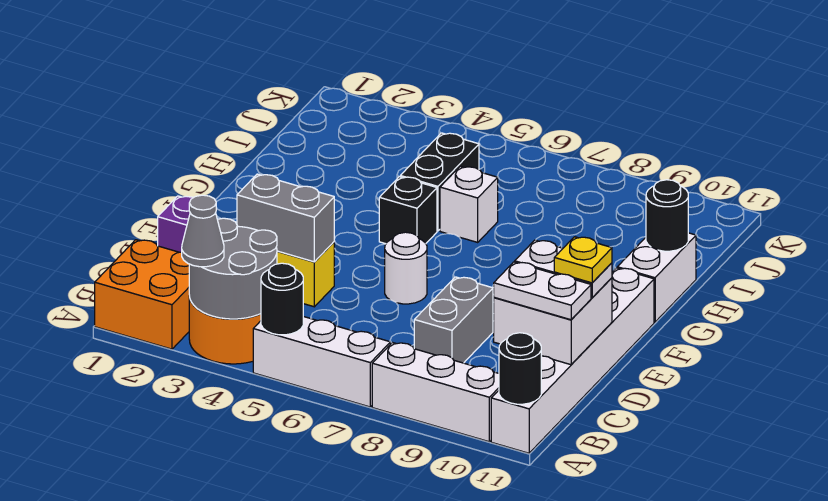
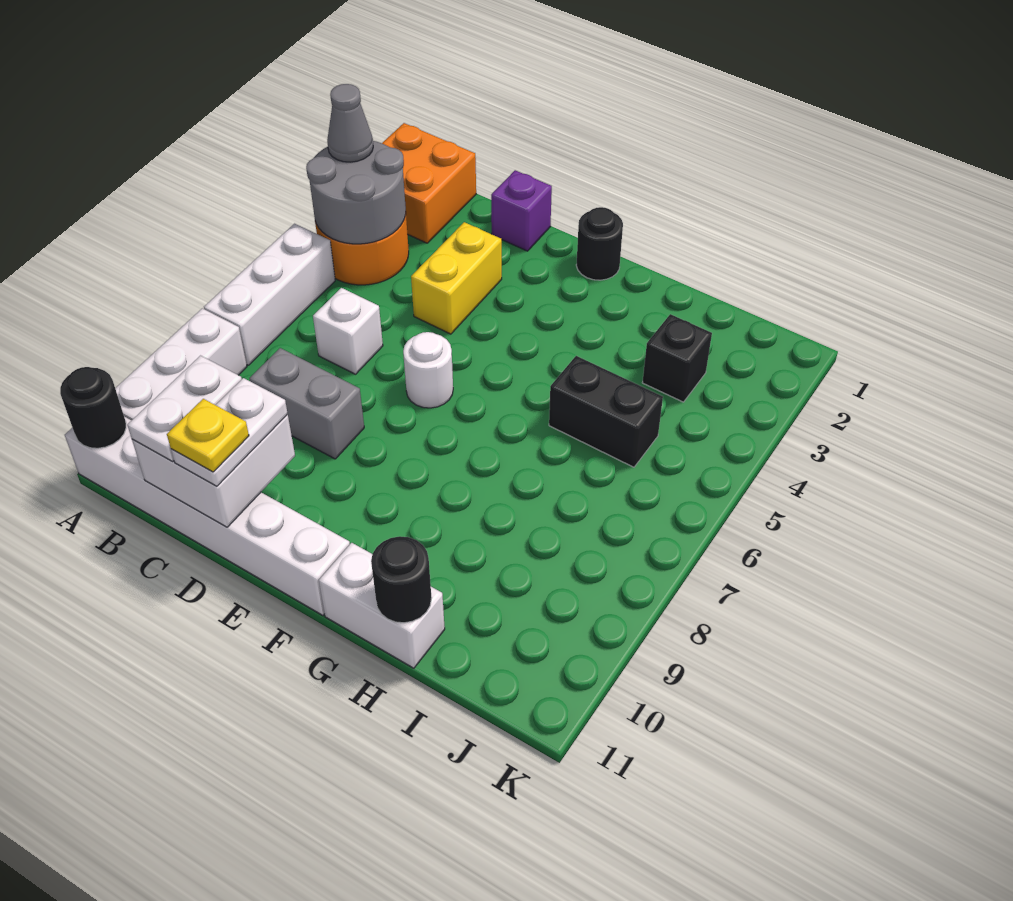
black round brick A5 level 2 -> black round brick F1 level 1
grey brick D3:D4 level 2 -> none
black brick G5 level 1 -> black brick I3 level 1
white brick H6 level 1 -> white brick C6 level 1

